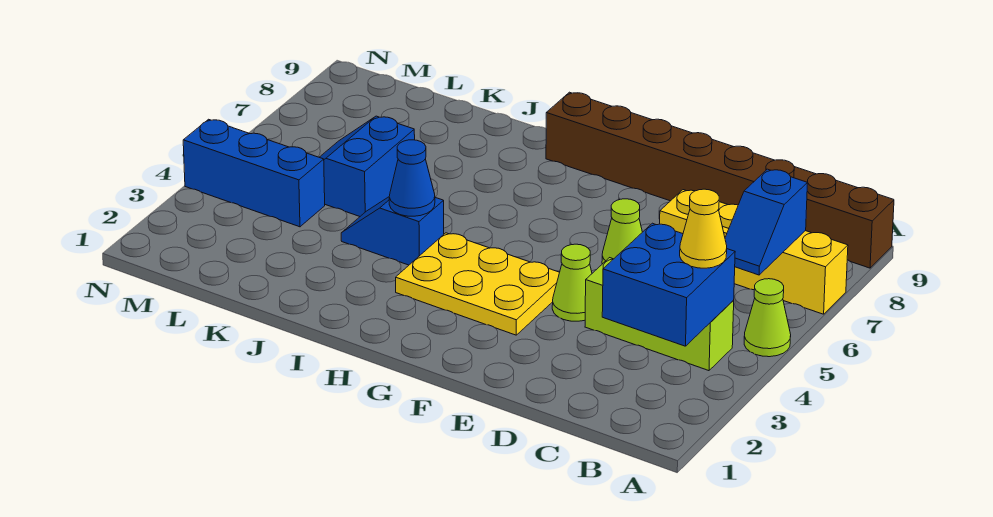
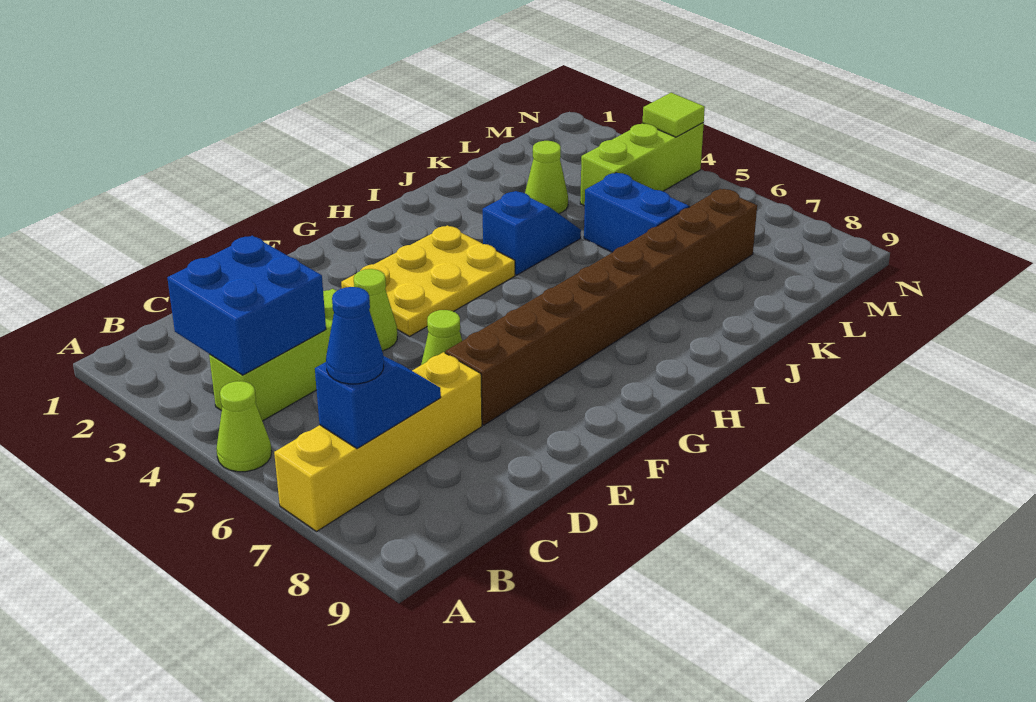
brown brick A9:H9 level 1 -> brown brick E7:L7 level 1
yellow cone B4 level 3 -> none
blue slope B6:B7 level 2 top 7 -> blue slope B7:C7 level 2 top B
blue cone I4 level 2 -> blue cone B7 level 3
none -> lime cone K3 level 1
blue brick L4:N4 level 1 -> lime brick L4:N4 level 1
none -> lime tile N4 level 2

